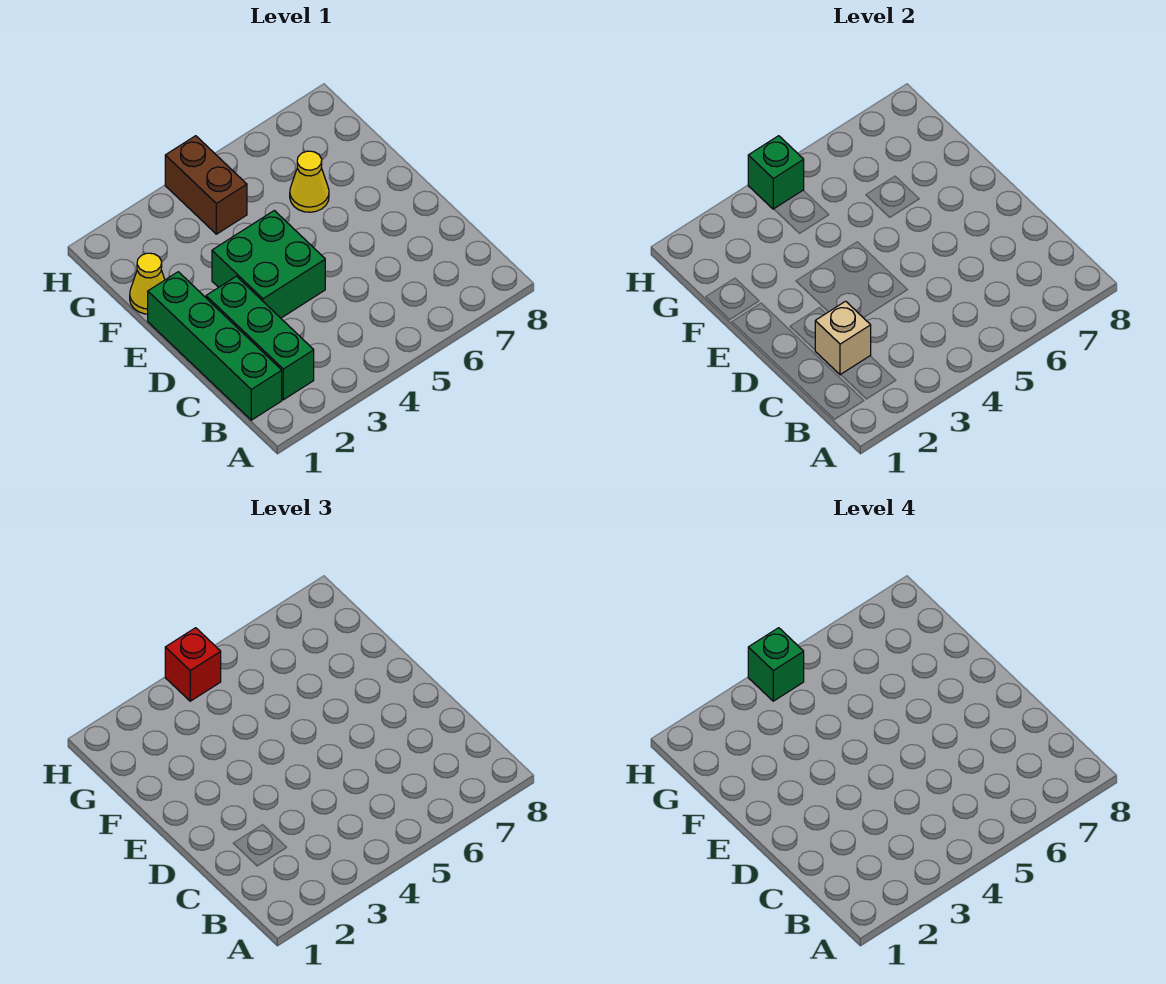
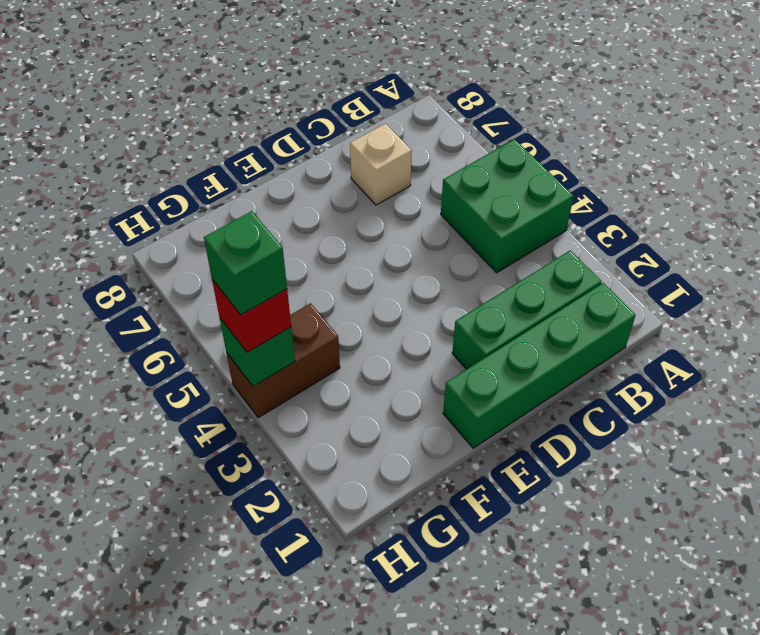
tan brick C2 level 2 -> tan brick C7 level 1
green brick D3:E4 level 1 -> green brick A4:B5 level 1
yellow cone F1 level 1 -> none
yellow cone F6 level 1 -> none

